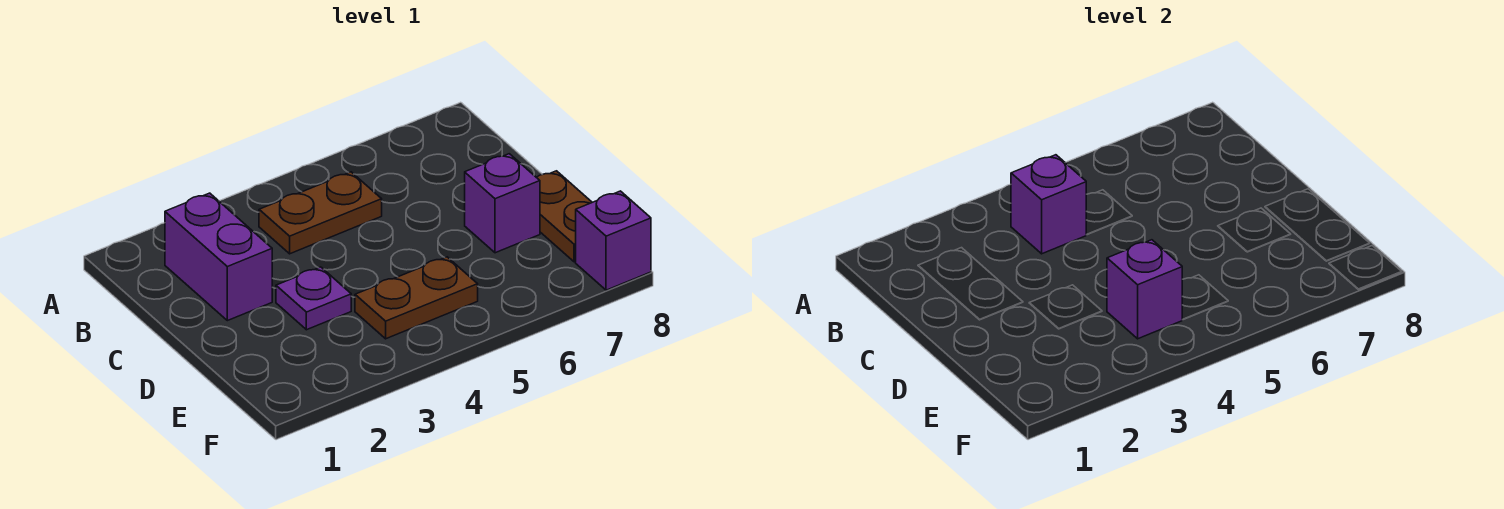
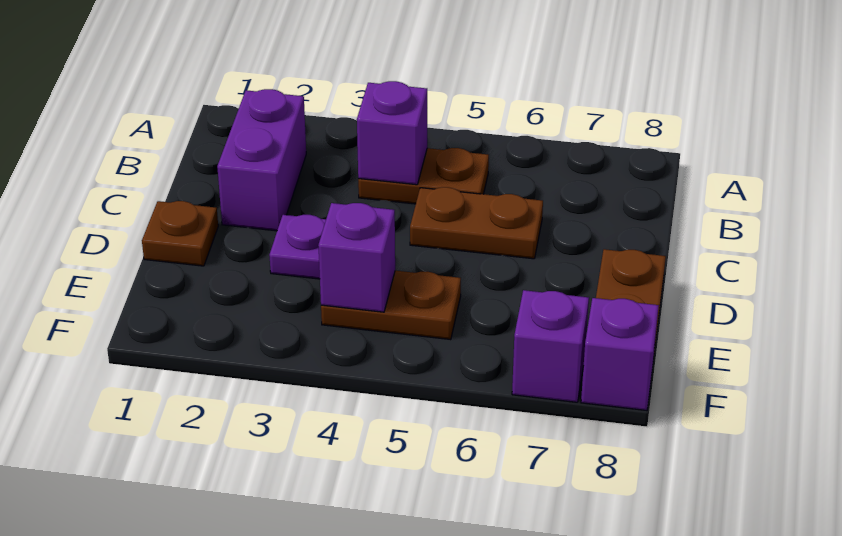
none -> brown plate C5:C6 level 1
none -> brown plate D1 level 1
purple brick D7 level 1 -> purple brick F7 level 1

